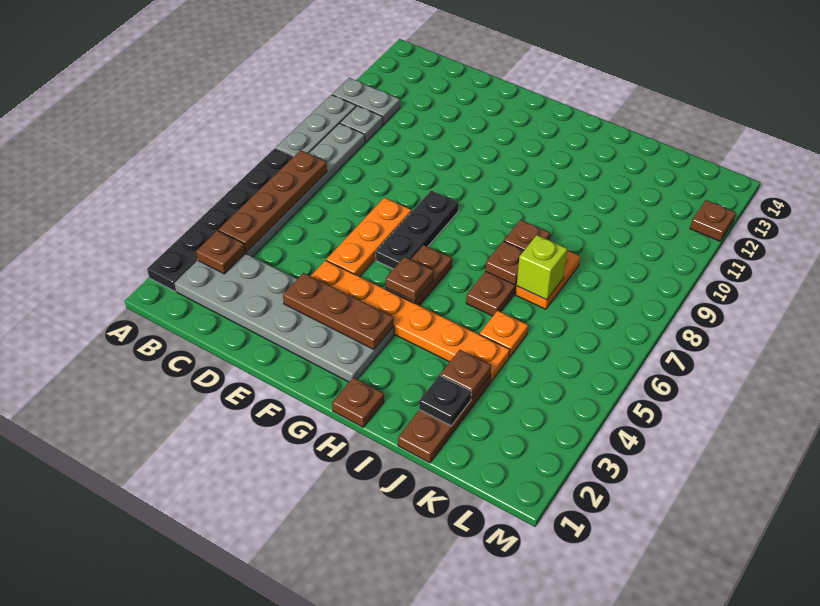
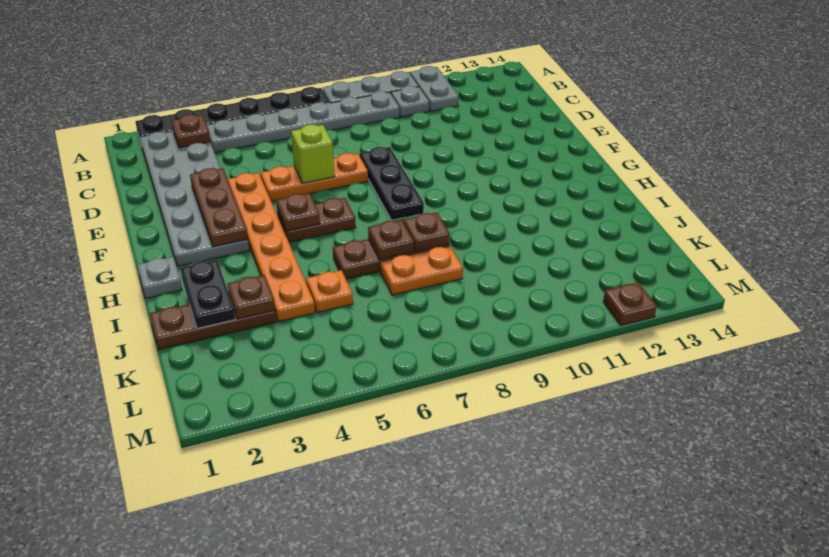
brown plate B4:B7 level 2 -> none
black plate F6:F8 level 1 -> black plate E8:G8 level 1
brown plate H1 level 1 -> grey plate H1 level 1
black plate J2 level 2 -> black plate I2:J2 level 2
lime brick J7 level 2 -> lime brick E6 level 2

